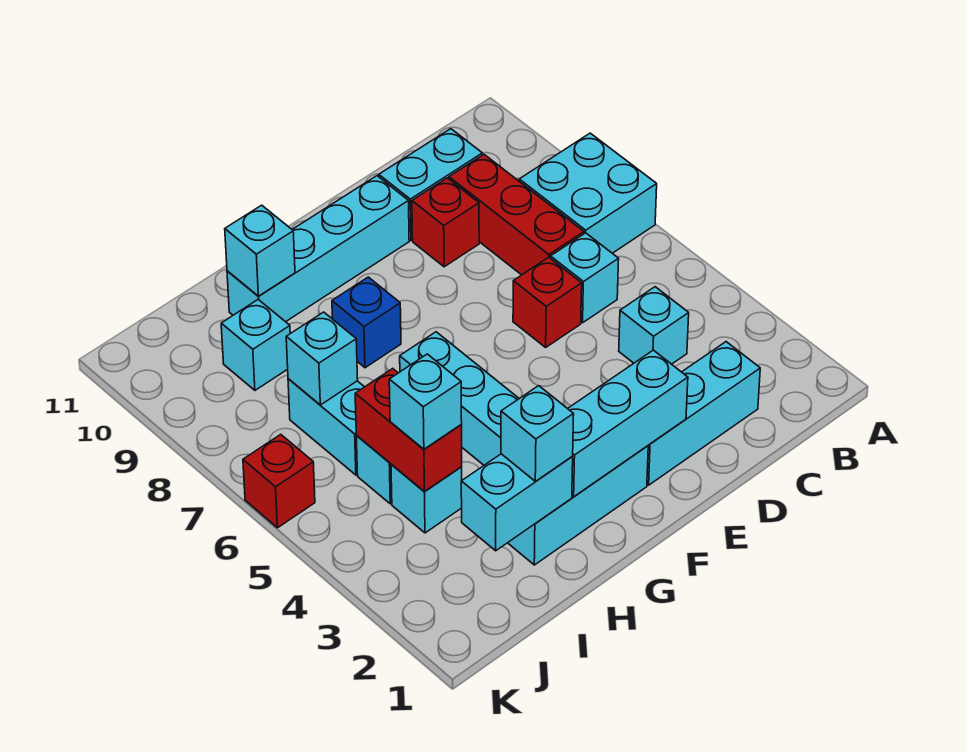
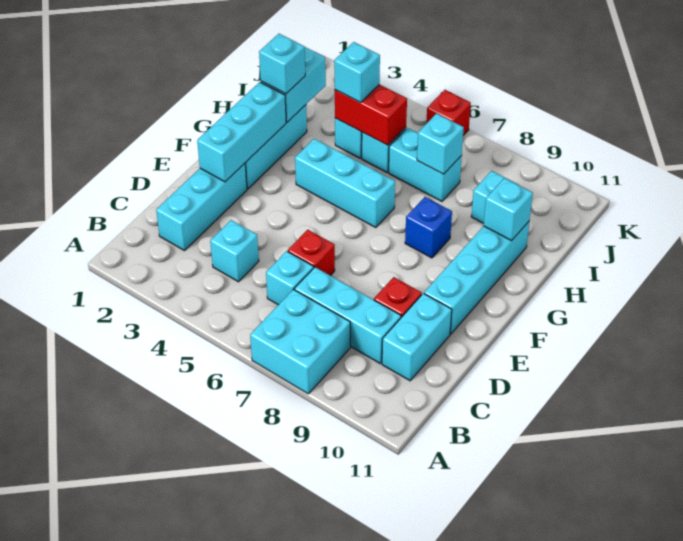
red brick C7:C9 level 1 -> cyan brick C7:C9 level 1

